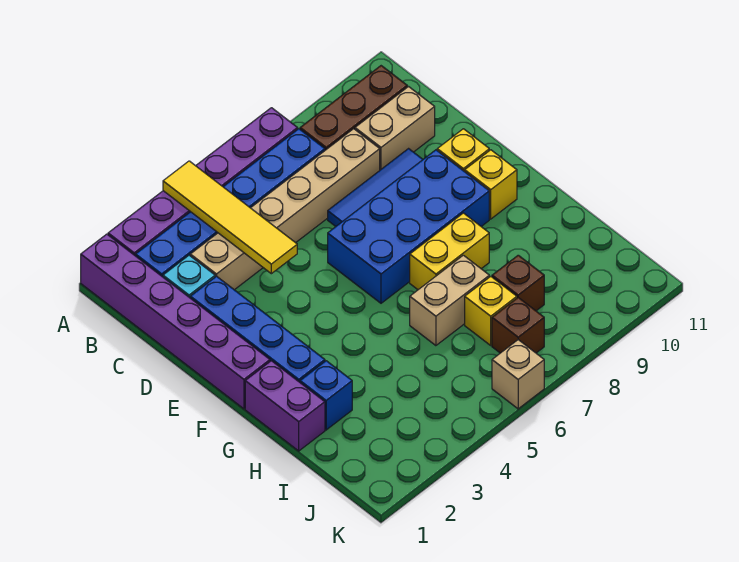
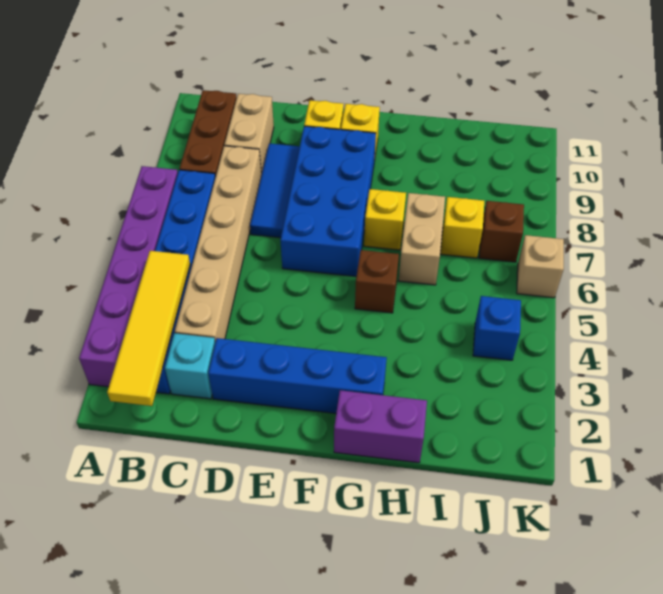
purple brick A1:F1 level 1 -> none
yellow tile A4:D4 level 2 -> yellow tile B1:B4 level 2
yellow brick G7:G8 level 1 -> yellow brick G7 level 1
blue brick H2 level 1 -> blue brick J4 level 1
brown brick I8 level 1 -> brown brick G5 level 1

